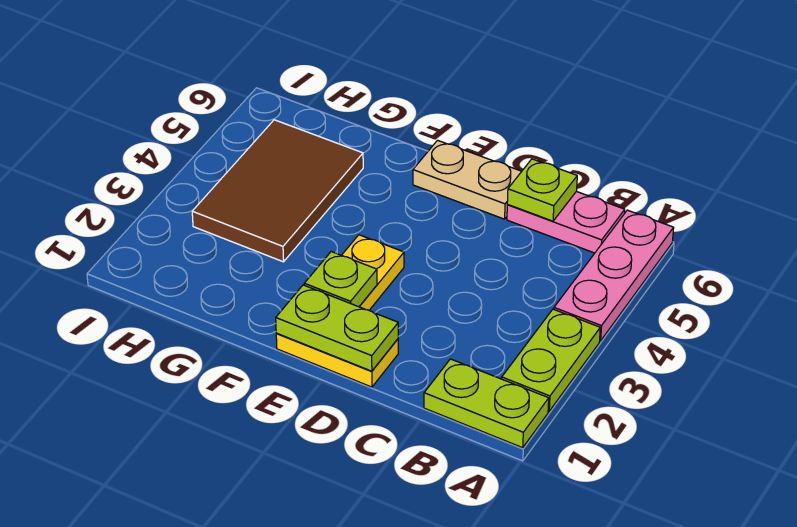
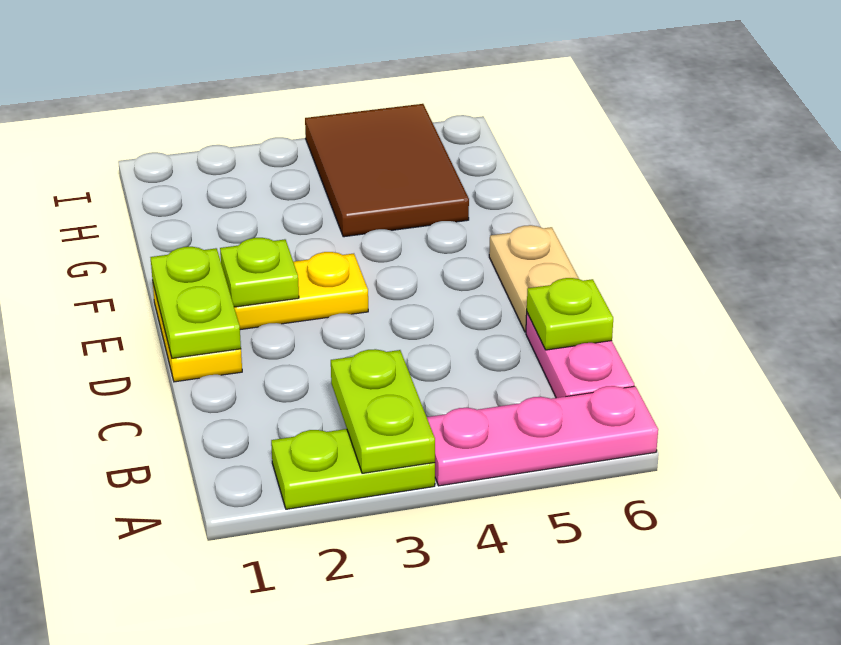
lime plate A1:B1 level 1 -> lime plate A3:B3 level 2
brown tile G3:H5 level 1 -> brown tile G4:I5 level 1

